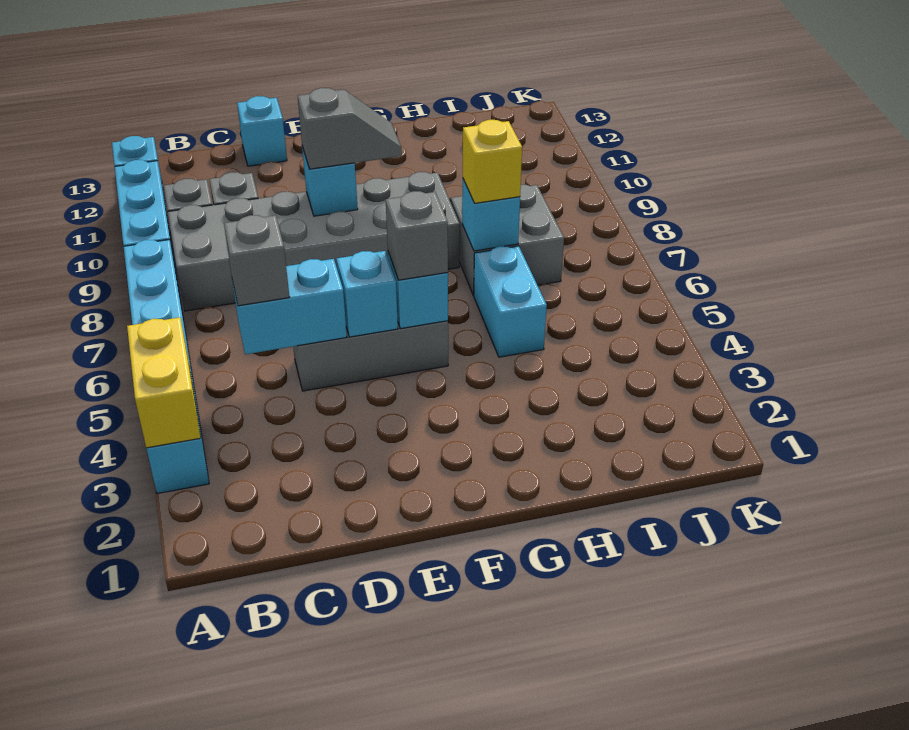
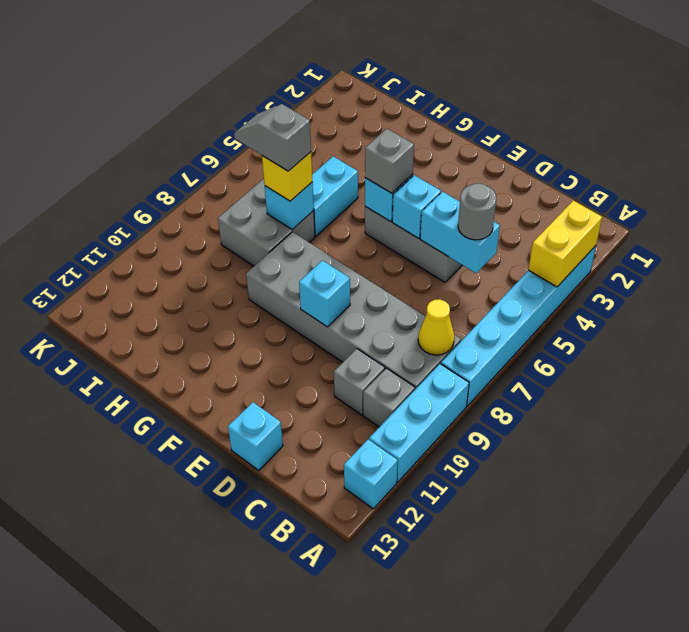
none -> yellow cone B8 level 2
grey brick C5 level 3 -> grey round brick C5 level 3
grey slope E9:F9 level 3 top E -> grey slope H7:I7 level 4 top H

